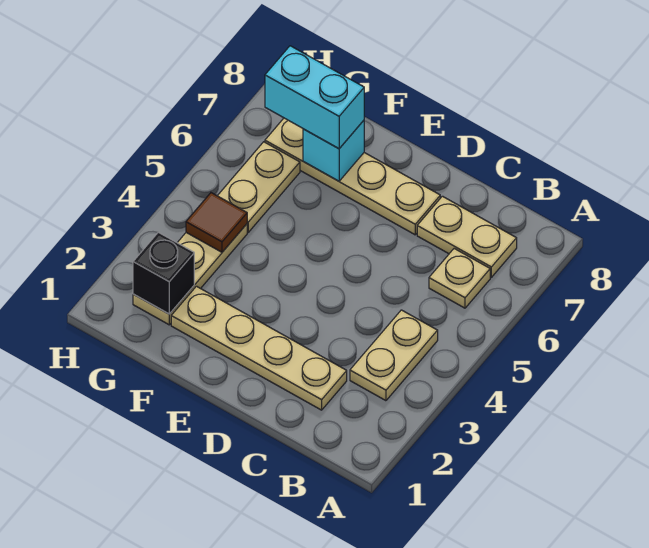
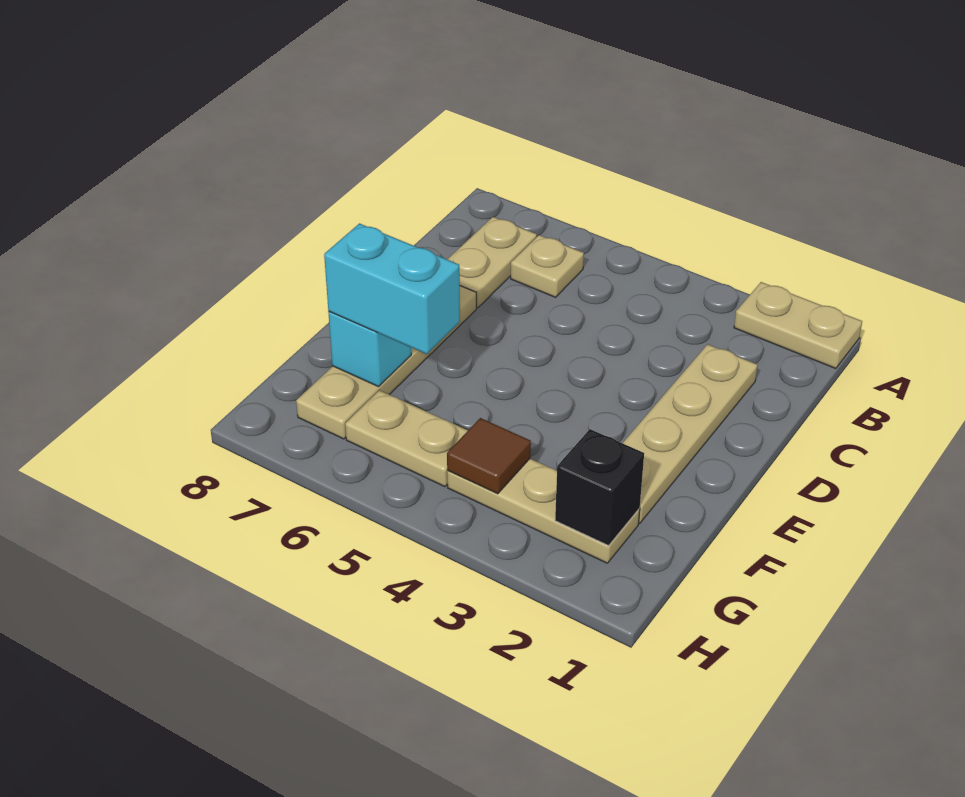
tan plate B3:B4 level 1 -> tan plate A1:A2 level 1
cyan brick F7:G7 level 3 -> cyan brick F6:F7 level 3

